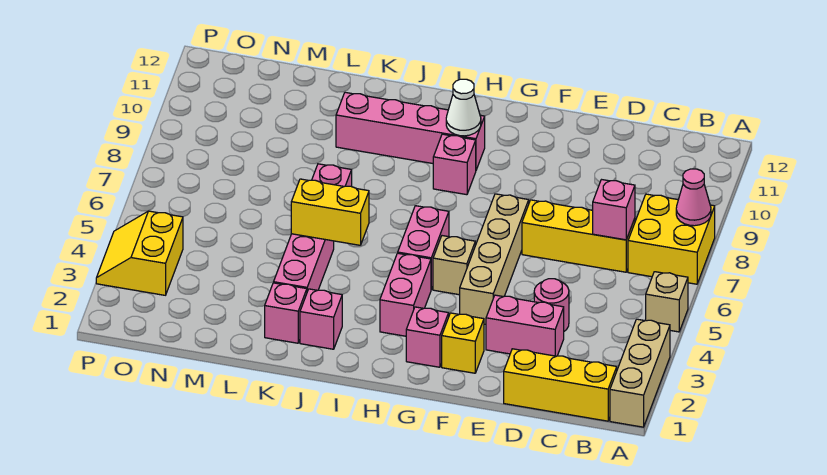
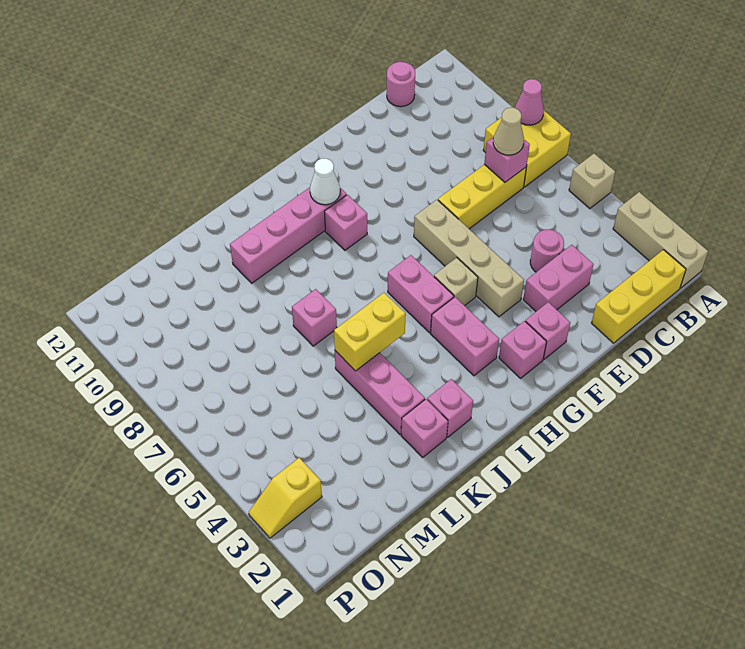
none -> tan cone C7 level 3
none -> pink round brick C12 level 1
yellow brick F2 level 1 -> pink brick F2 level 1
yellow slope O3:P4 level 1 top O -> yellow slope O3:P3 level 1 top O

